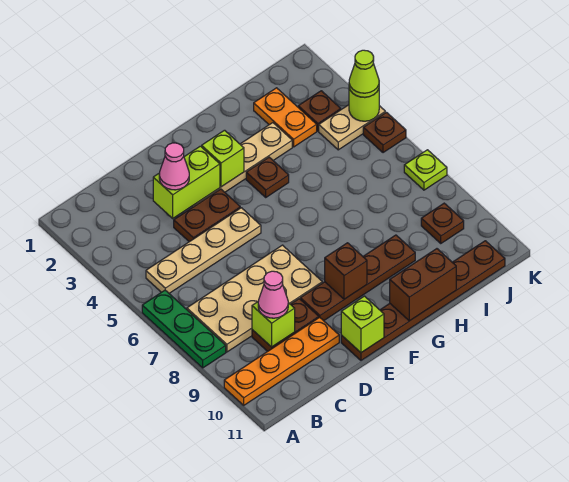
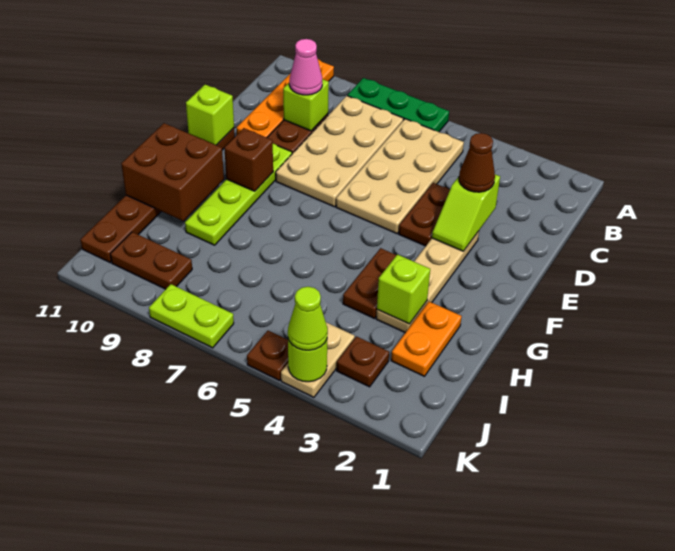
tan plate B5:E5 level 1 -> tan plate B5:E6 level 1
lime brick D3:E3 level 2 -> lime slope D3:E3 level 2 top D
pink cone D3 level 3 -> brown cone D3 level 3
brown plate E9:H9 level 1 -> lime plate E9:H9 level 1
lime brick F3 level 2 -> lime brick H3 level 2
brown plate G4 level 1 -> brown plate G4:H4 level 1
brown brick G11:H11 level 2 -> brown brick G10:H11 level 2
orange plate I2:I3 level 1 -> orange plate H2:I2 level 1
brown plate J9 level 1 -> brown plate J9:J10 level 1
lime plate K7 level 1 -> lime plate K7:K8 level 1

